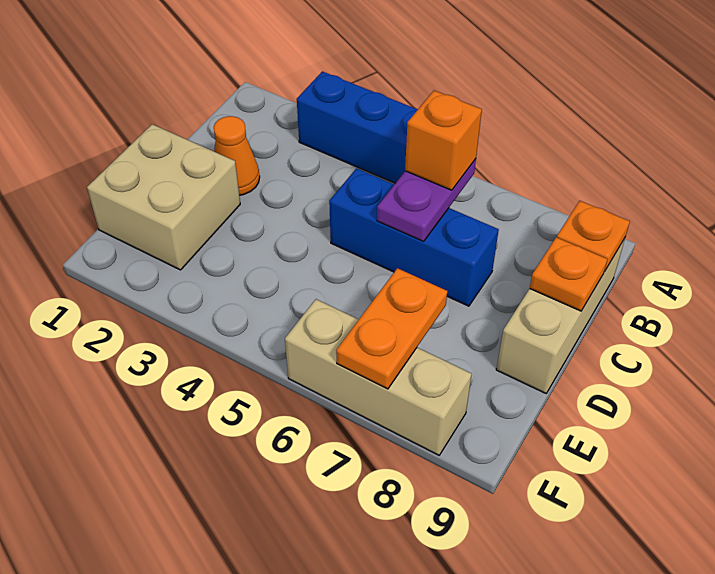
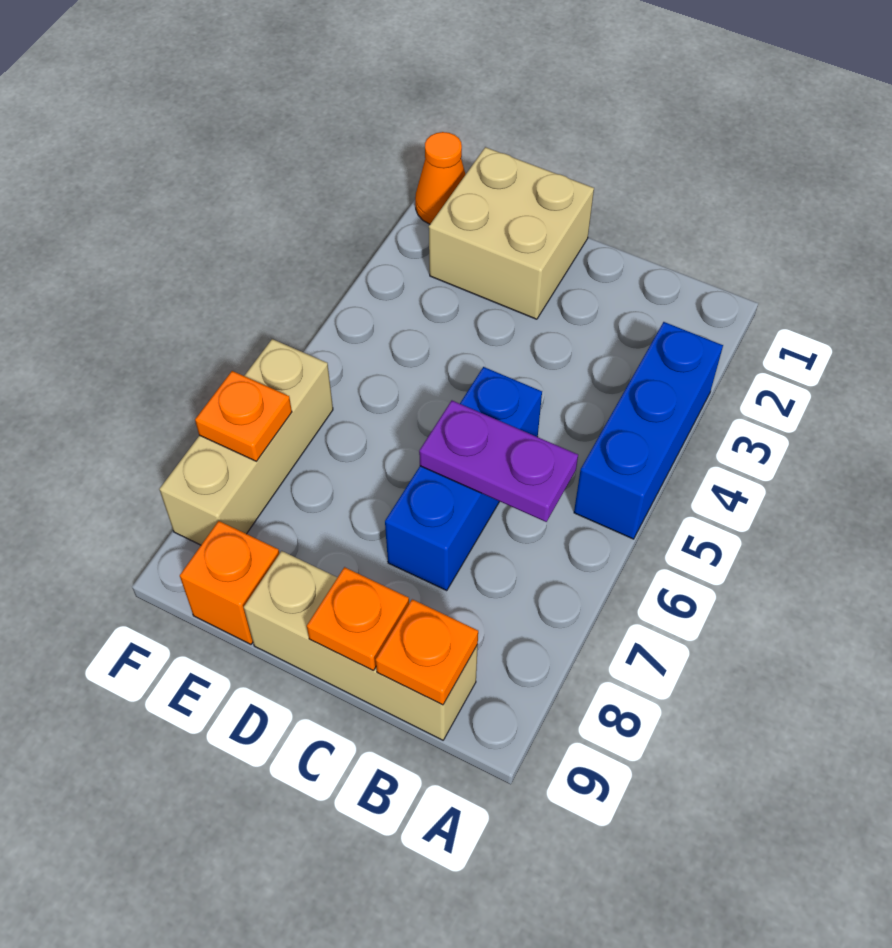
orange brick B6 level 3 -> orange brick E9 level 1
orange cone C2 level 1 -> orange cone F1 level 1
orange plate E7:F7 level 2 -> orange plate F7 level 2

